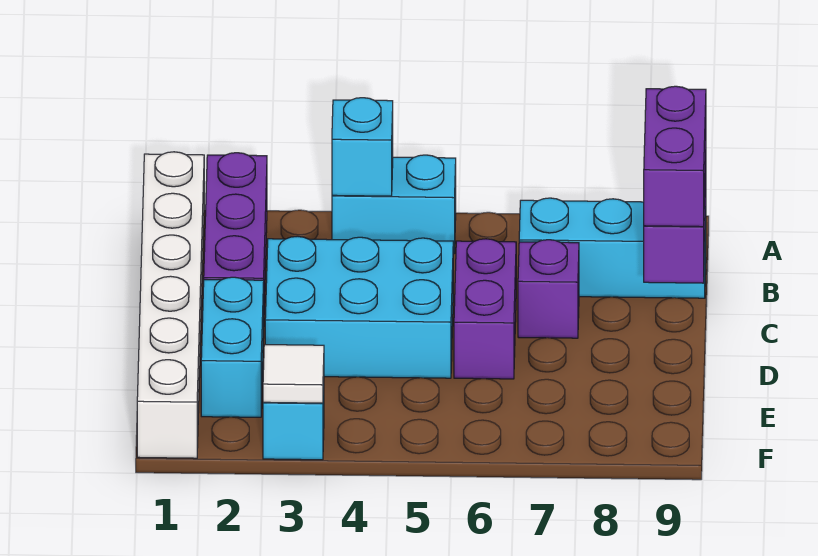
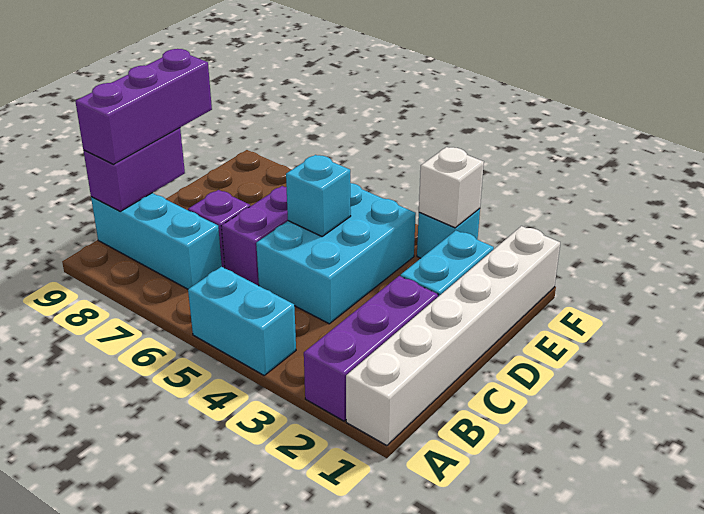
cyan brick A4 level 2 -> cyan brick D5 level 2
purple brick B9:C9 level 3 -> purple brick B9:D9 level 3
cyan brick C3:D5 level 1 -> cyan brick C4:E5 level 1
white tile F3 level 2 -> white brick F3 level 2

